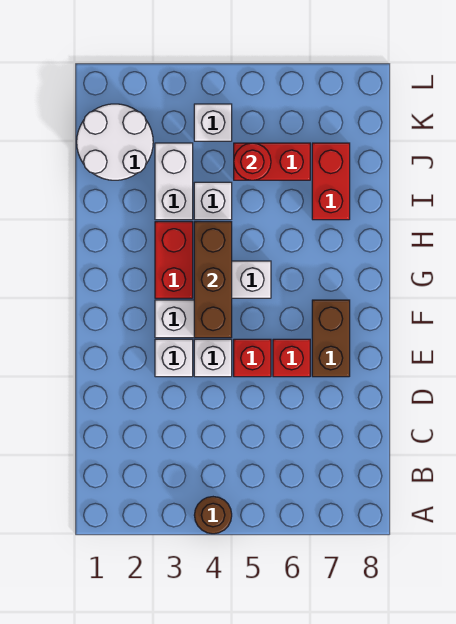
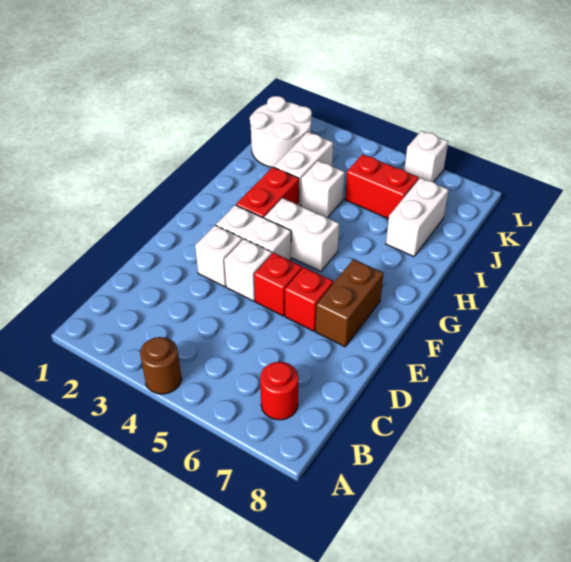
brown brick F4:H4 level 2 -> none
red brick I7:J7 level 1 -> white brick I7:J7 level 1
red round brick J5 level 2 -> red round brick B7 level 1
white brick K4 level 1 -> white brick L6 level 1

